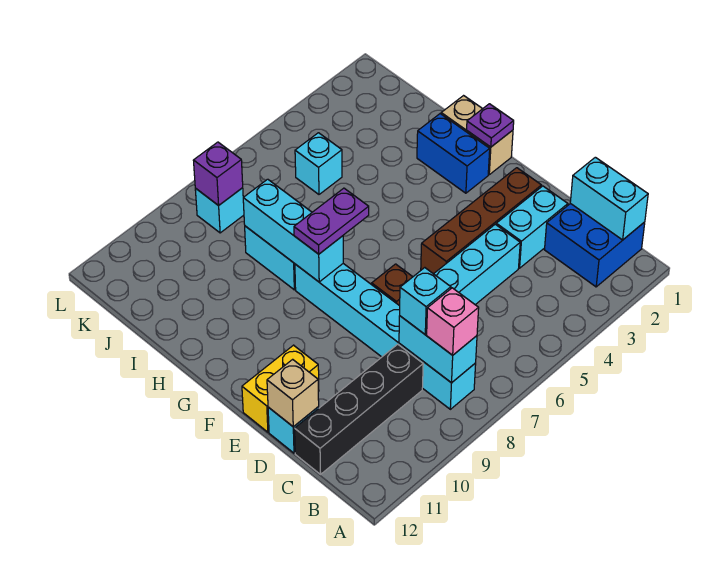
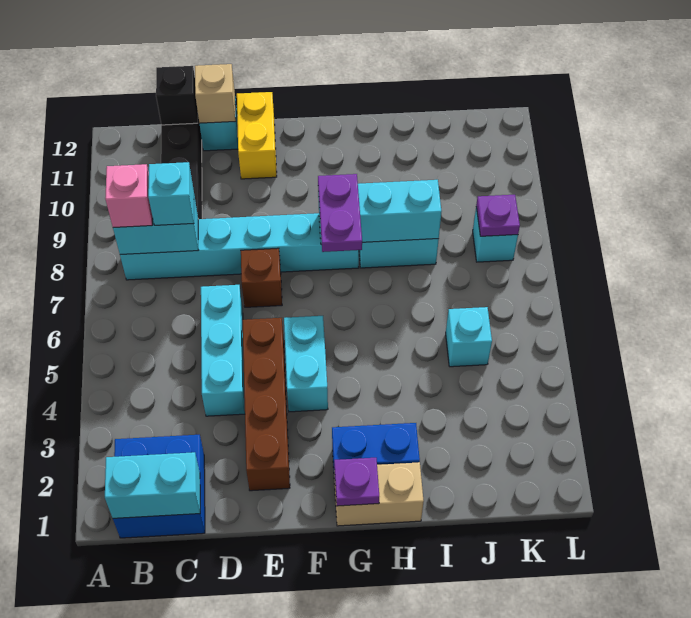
none -> black brick C12 level 2
cyan brick D2:D3 level 1 -> cyan brick F4:F5 level 1
purple brick K8 level 2 -> purple plate K8 level 2

